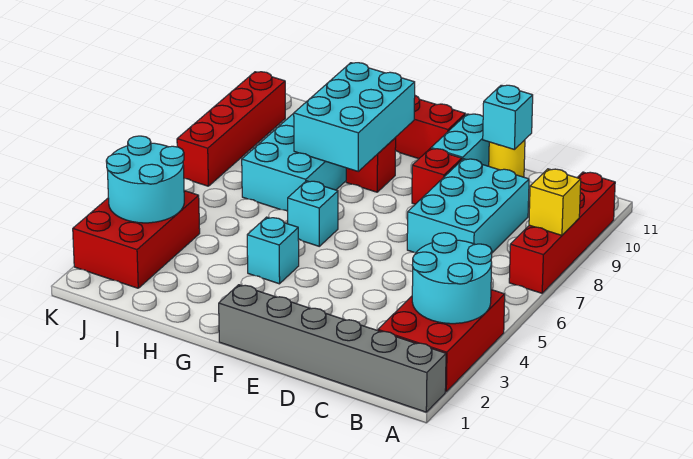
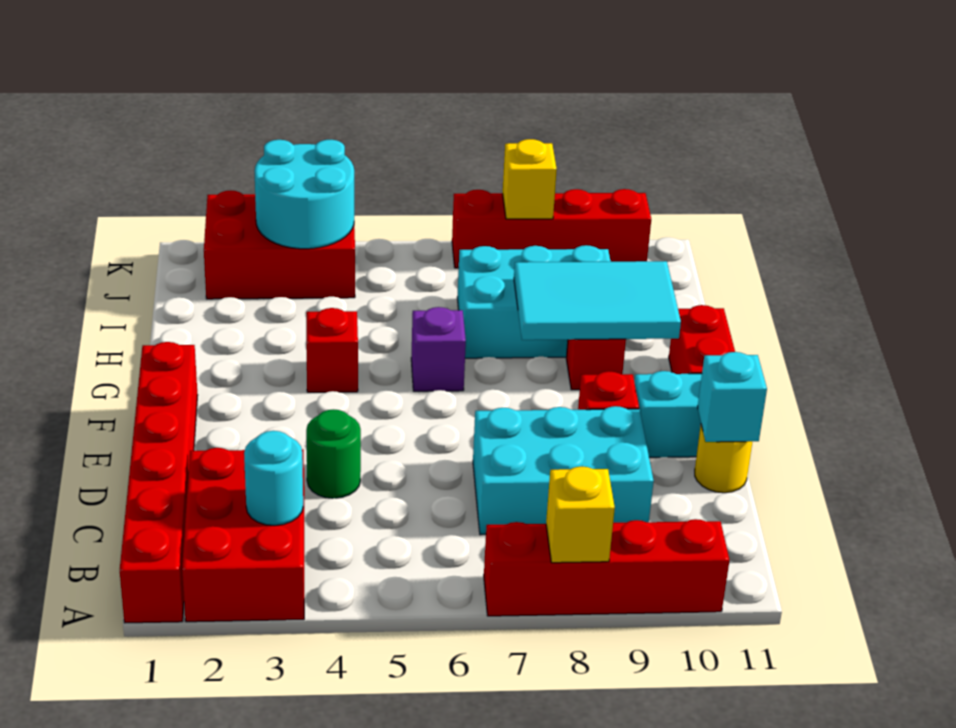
grey brick A1:F1 level 1 -> red brick A1:F1 level 1
red brick A2:B4 level 1 -> red brick A2:C3 level 1
cyan round brick A3:B4 level 2 -> cyan round brick B3 level 2
none -> green round brick D4 level 1
cyan brick G4 level 1 -> red brick G4 level 1
cyan brick G6 level 1 -> purple brick G6 level 1
cyan brick G8:H10 level 2 -> cyan tile G8:H10 level 2
none -> yellow brick K8 level 2

